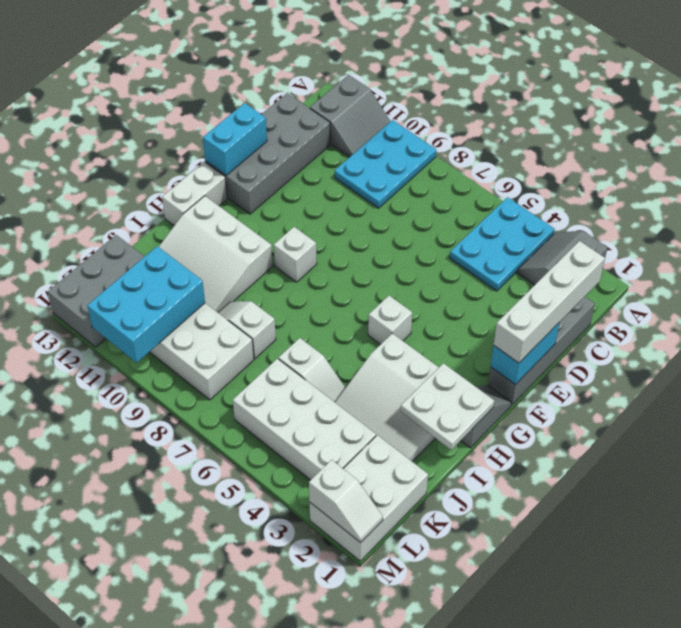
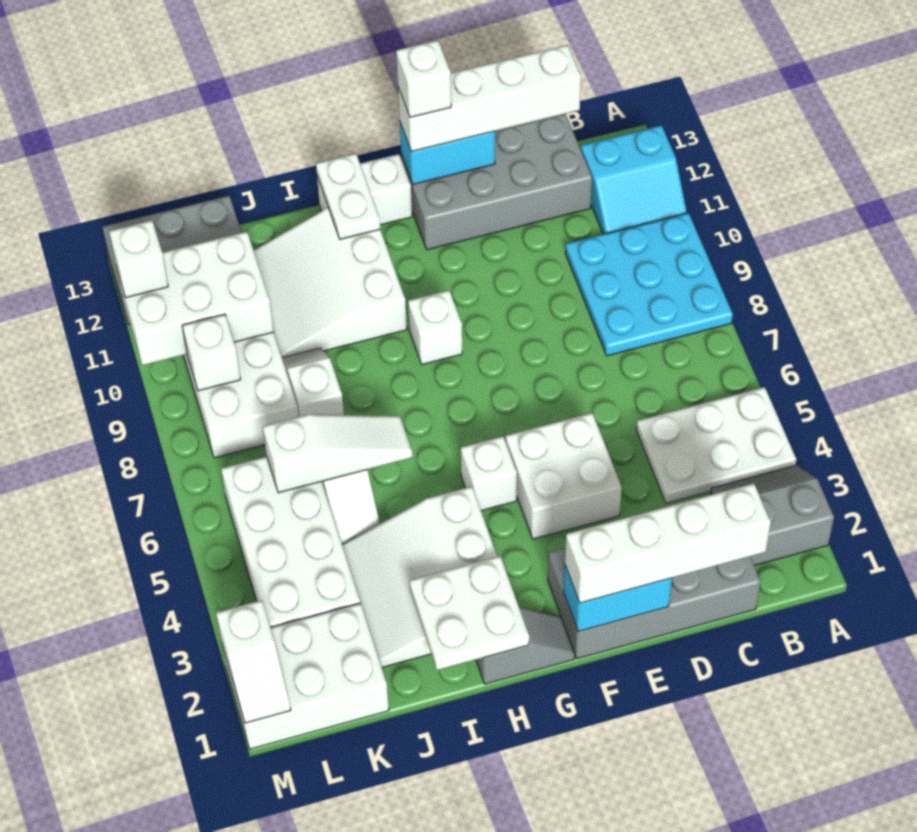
cyan plate A4:C5 level 1 -> white plate A4:C5 level 1
cyan plate A9:C10 level 1 -> cyan plate A8:C10 level 1
grey slope A11:B12 level 1 top 12 -> cyan slope A11:B12 level 1 top 12
grey brick C1:F1 level 1 -> grey brick C1:F2 level 1
none -> white brick C13:F13 level 3
none -> white brick E4:F5 level 1
none -> white brick F13 level 4
none -> white plate H12:H13 level 2
none -> white slope I6:K6 level 2 top K
cyan brick K10:M11 level 2 -> white brick K10:M11 level 2
none -> white brick L9 level 2
none -> white brick M11 level 3

